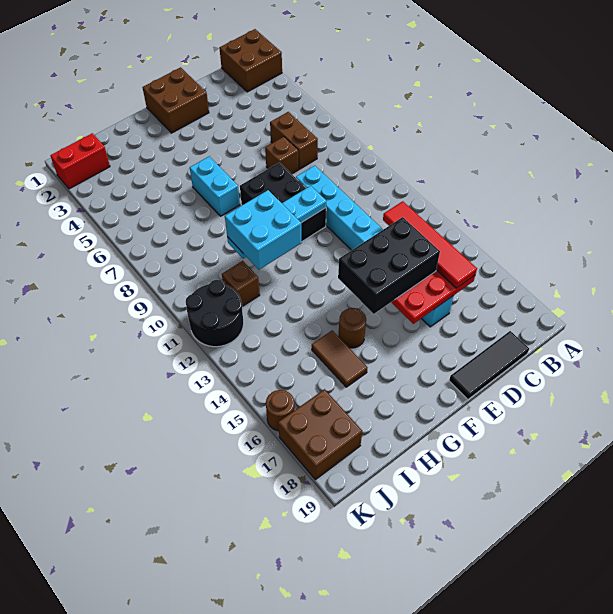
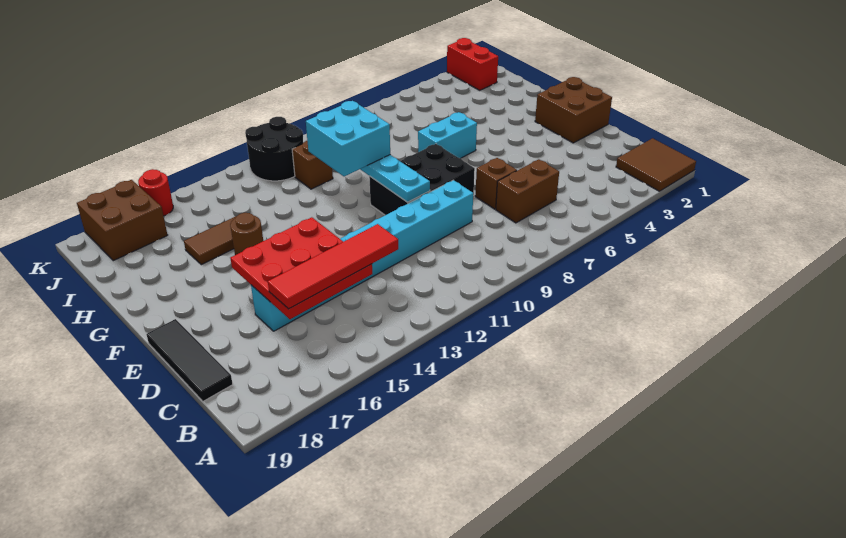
brown brick A1:B2 level 1 -> brown tile A1:B2 level 1
black brick D14:F15 level 3 -> none
brown round brick K16 level 1 -> red round brick K16 level 1

